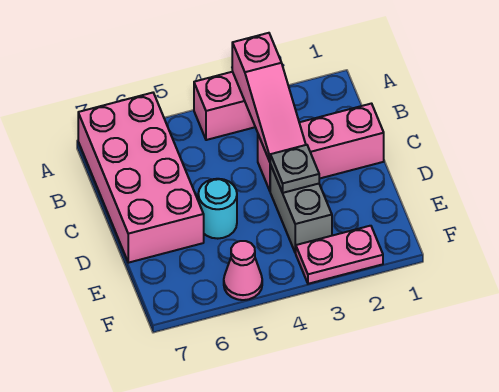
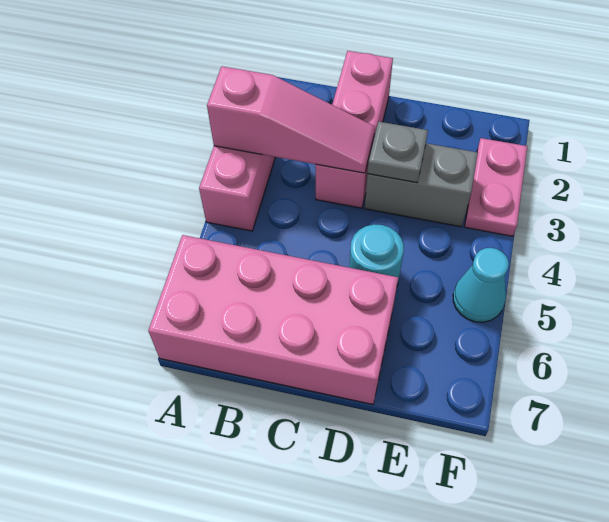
pink cone F5 level 1 -> cyan cone F5 level 1

